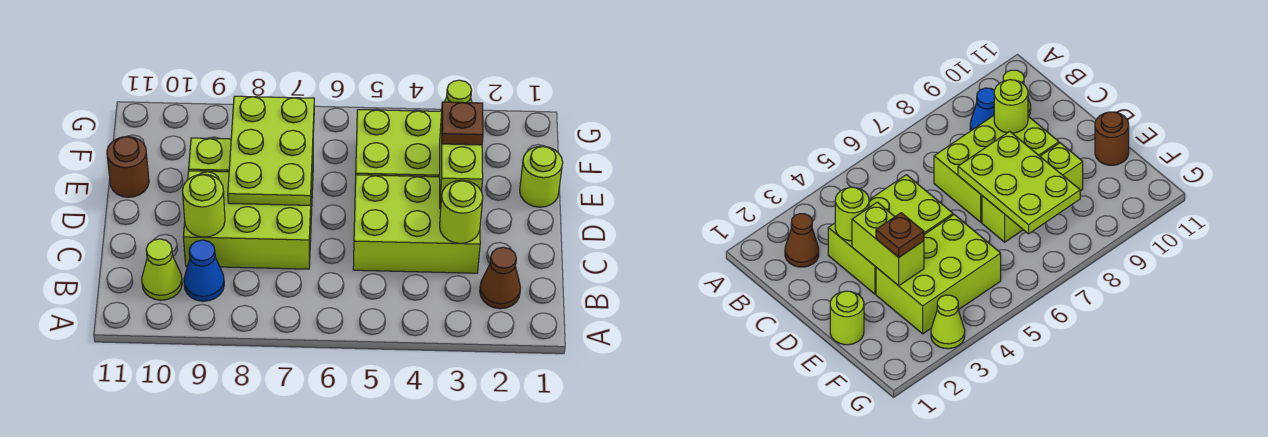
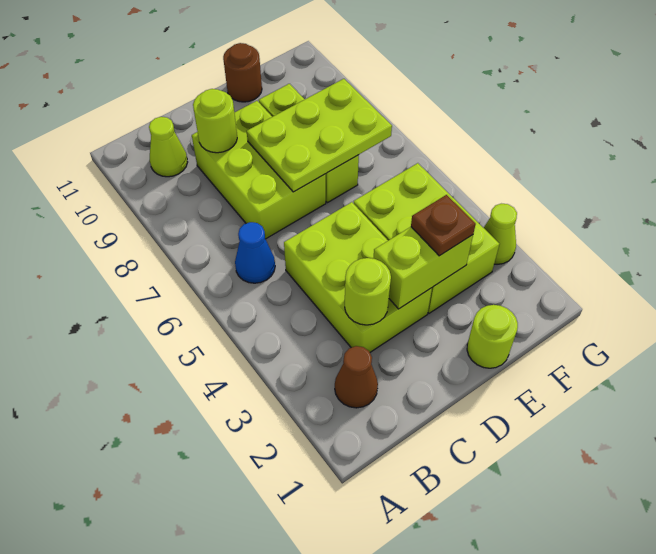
blue cone B9 level 1 -> blue cone B6 level 1

